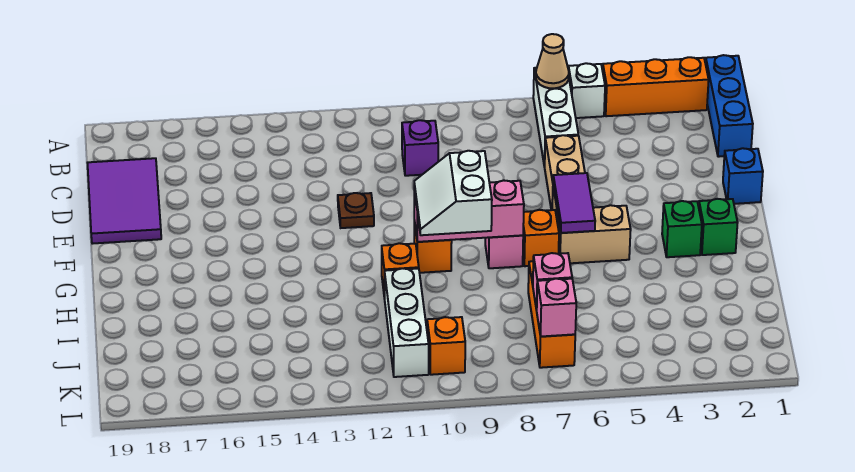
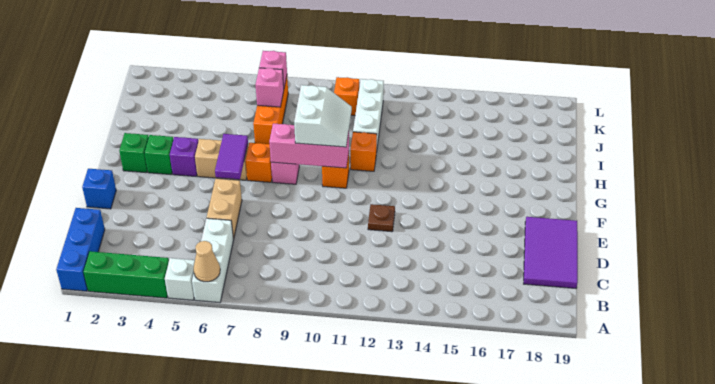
orange brick A2:A4 level 1 -> green brick A2:A4 level 1
purple brick C10 level 1 -> purple brick G4 level 1

